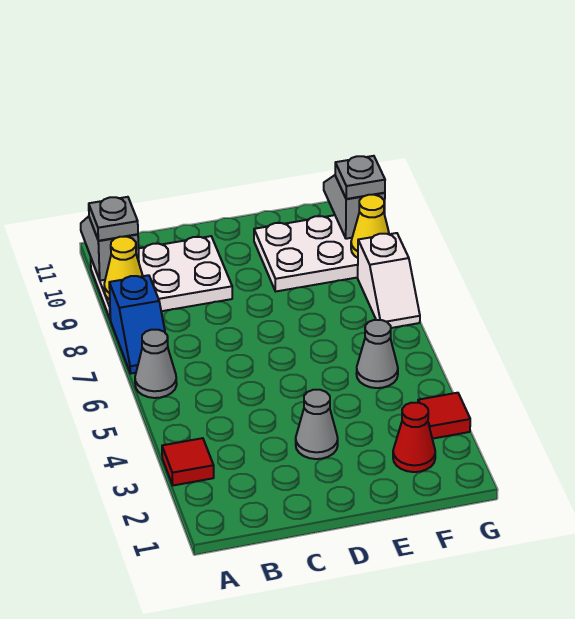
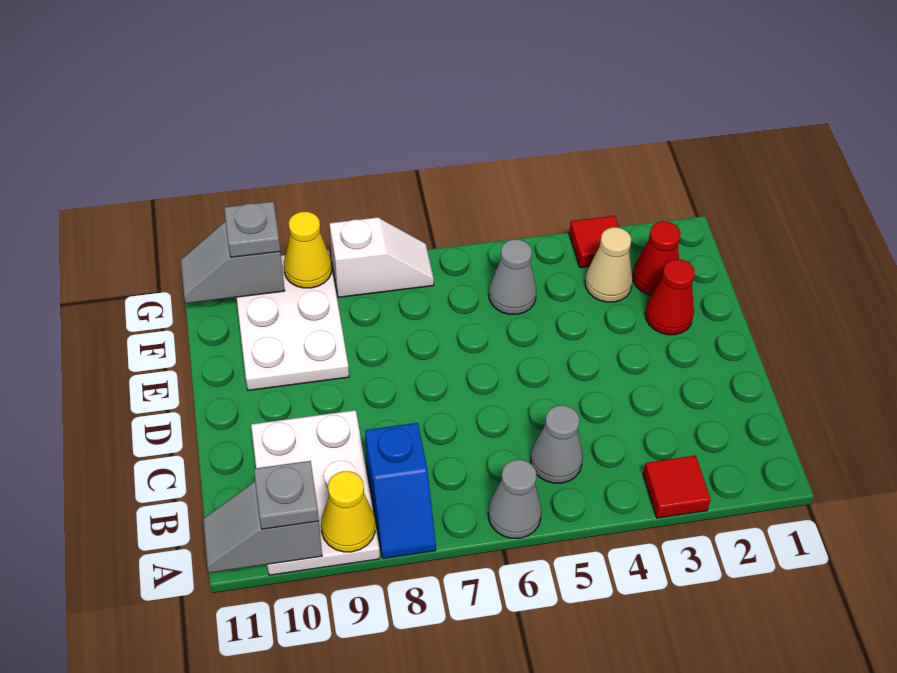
blue slope A7:A8 level 1 top 8 -> blue slope A8:B8 level 1 top B
grey cone D3 level 1 -> grey cone B5 level 1
none -> red cone E2 level 1
none -> tan cone F3 level 1

